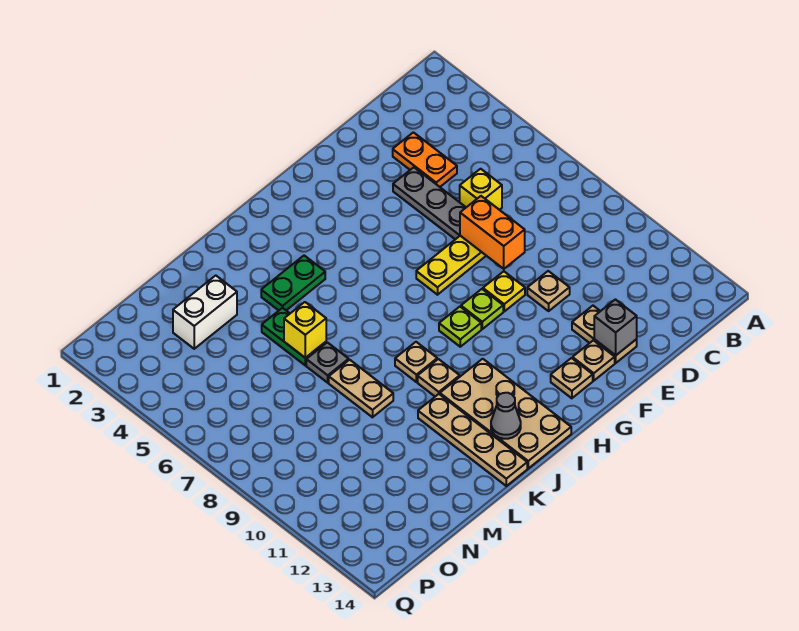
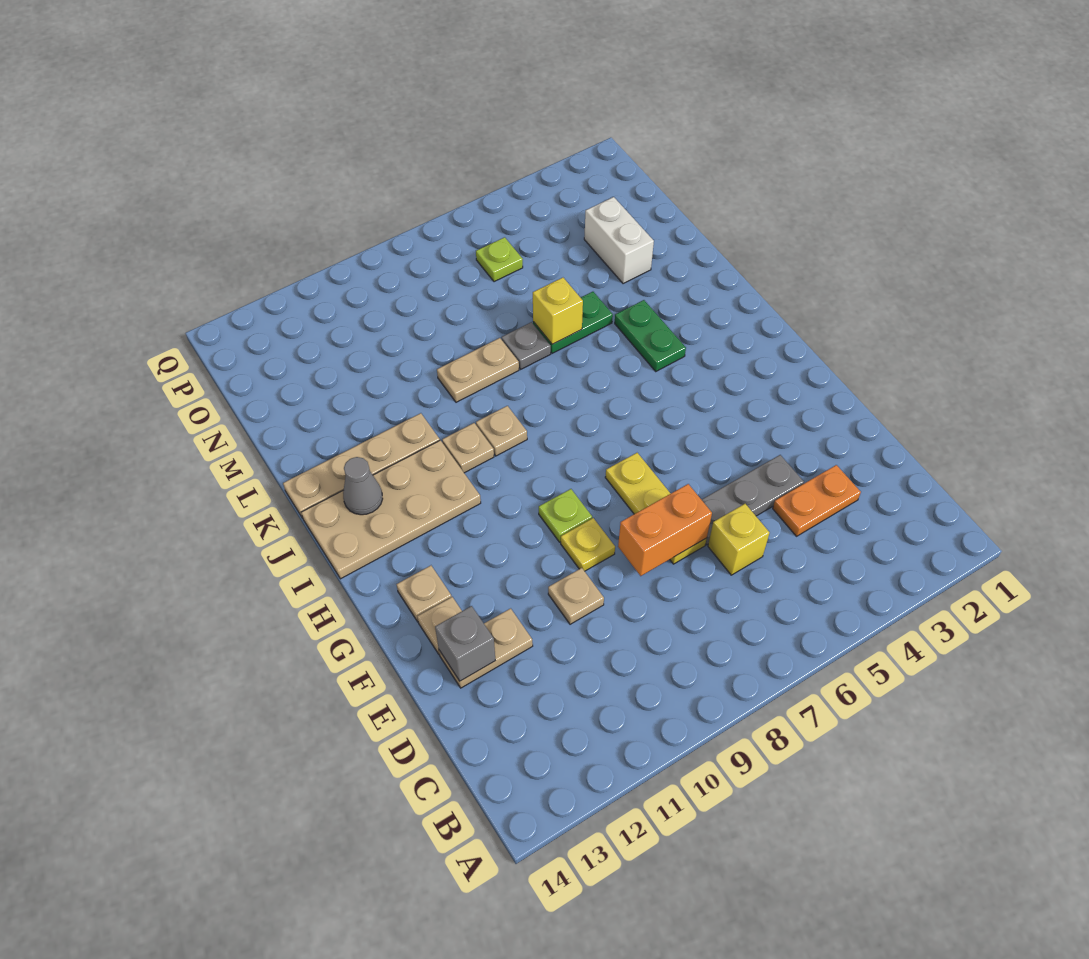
lime plate H9 level 1 -> lime plate O6 level 1

